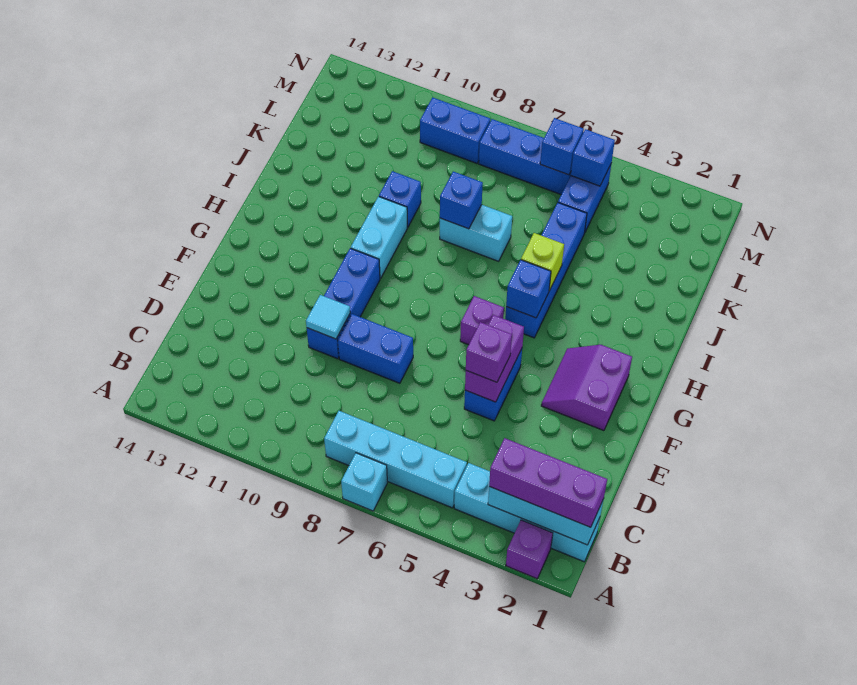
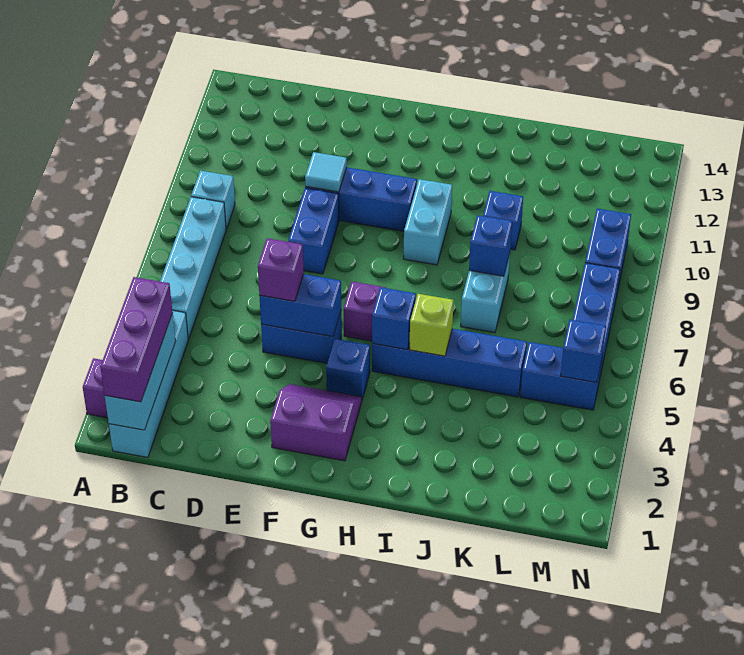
cyan brick A7 level 1 -> cyan brick B9 level 1
purple brick E5:F5 level 2 -> blue brick E5:F5 level 2
cyan brick H10:I10 level 1 -> cyan brick H9:H10 level 1
blue brick M6 level 2 -> blue brick G4 level 1

